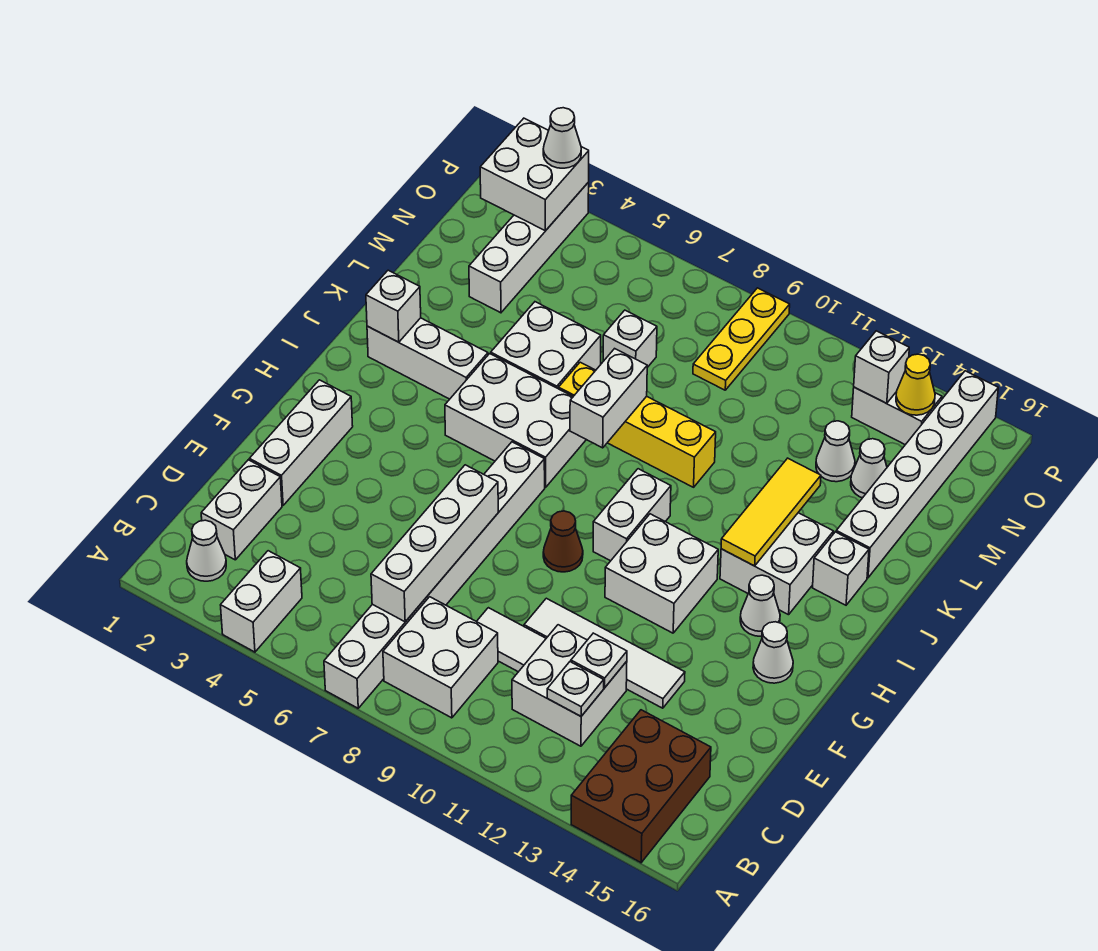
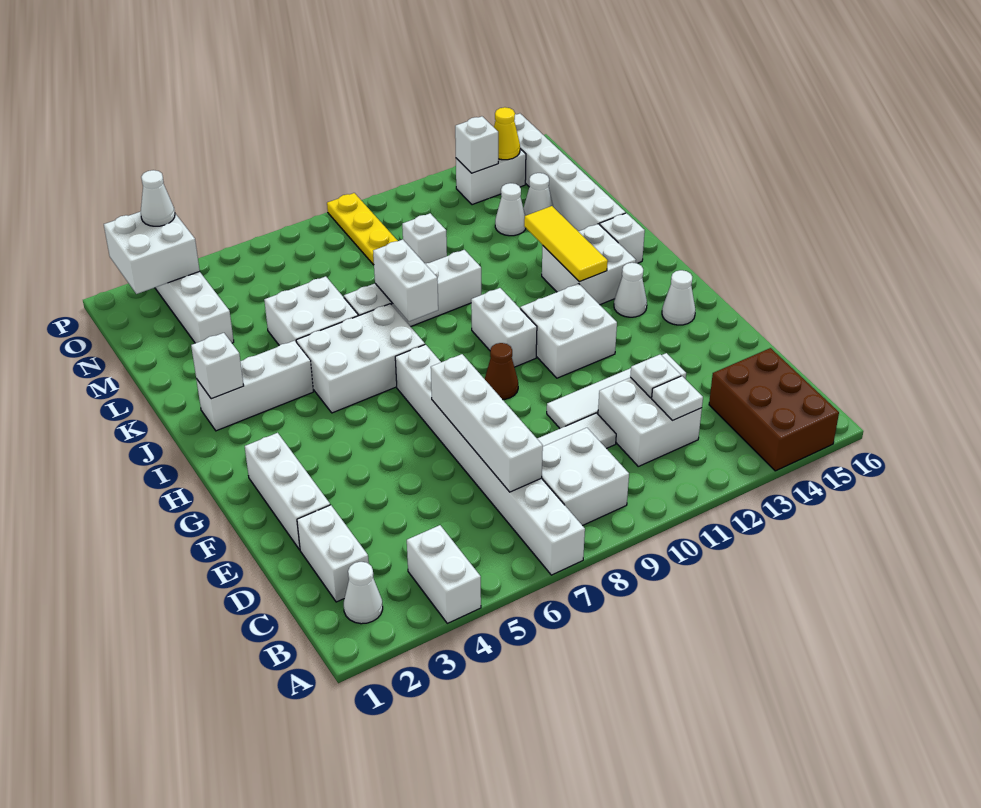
yellow brick K7:K10 level 1 -> white brick K7:K10 level 1
white brick M7 level 1 -> white brick M10 level 1

